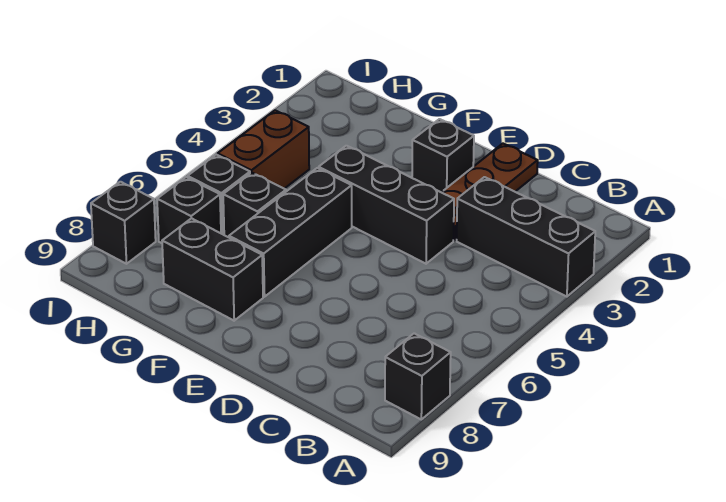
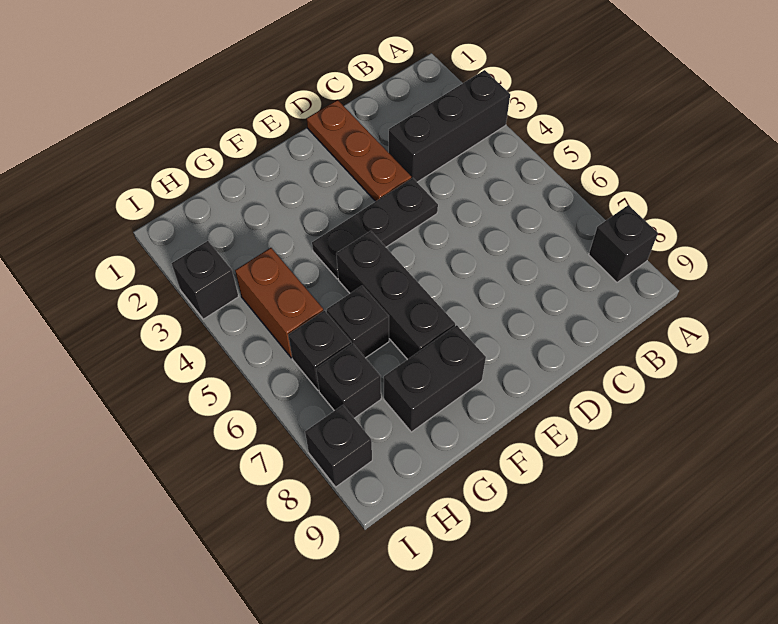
black brick D4:F4 level 1 -> black plate D4:F4 level 1
black brick E2 level 1 -> black brick I3 level 1

